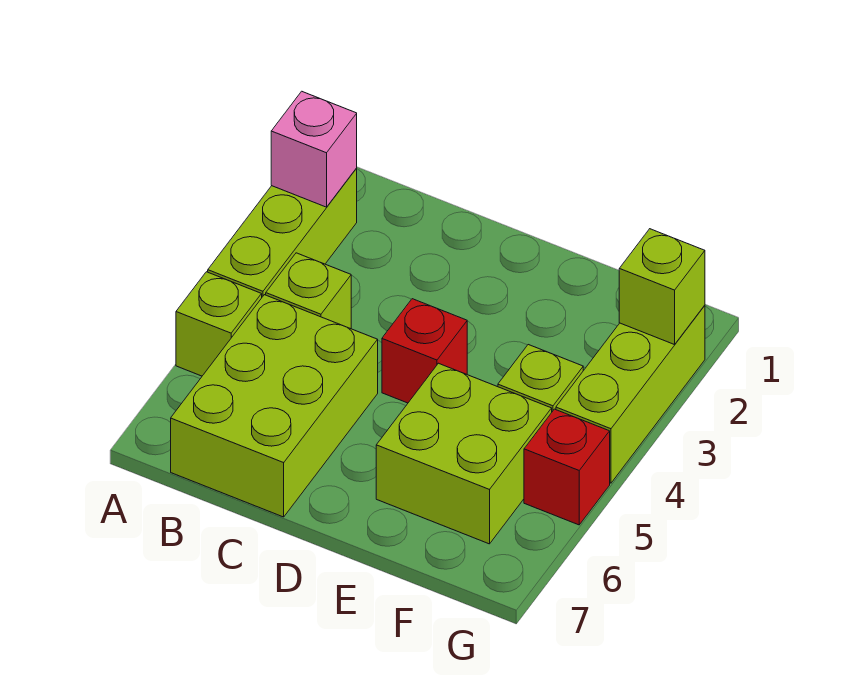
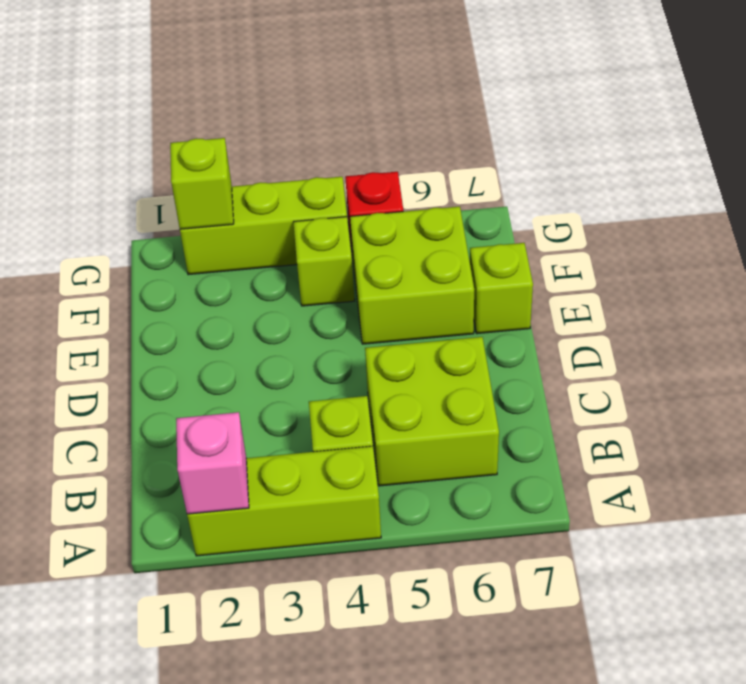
lime brick A5 level 1 -> lime brick E7 level 1
lime brick B5:C7 level 1 -> lime brick B5:C6 level 1
red brick D4 level 1 -> none

